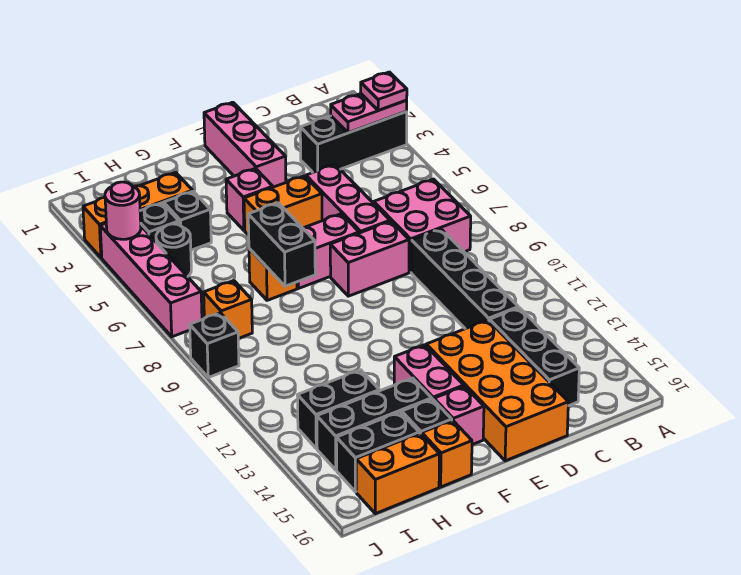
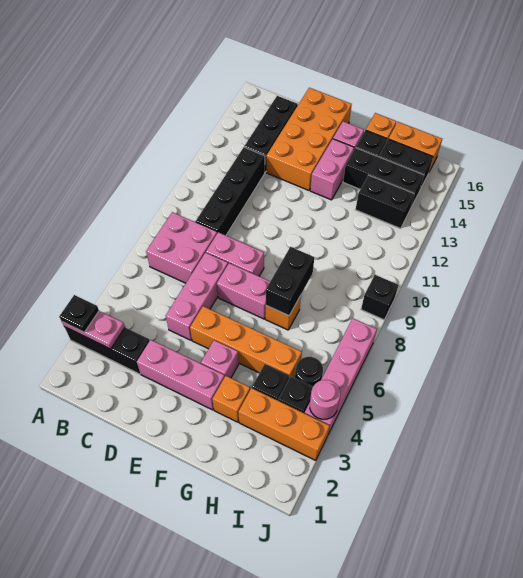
pink plate A3 level 3 -> black plate A3 level 3
pink brick E1:E3 level 1 -> pink brick D3:F3 level 1
orange brick E5:F5 level 1 -> orange brick E5:H5 level 1
orange brick I8 level 1 -> orange brick G3 level 1

